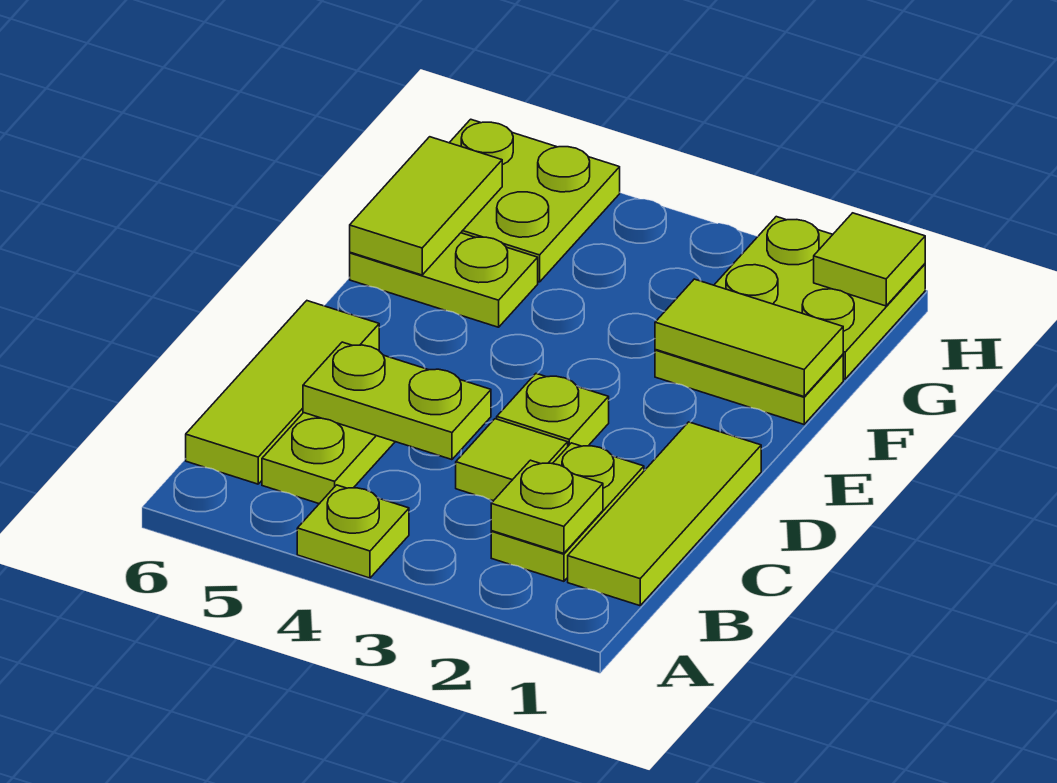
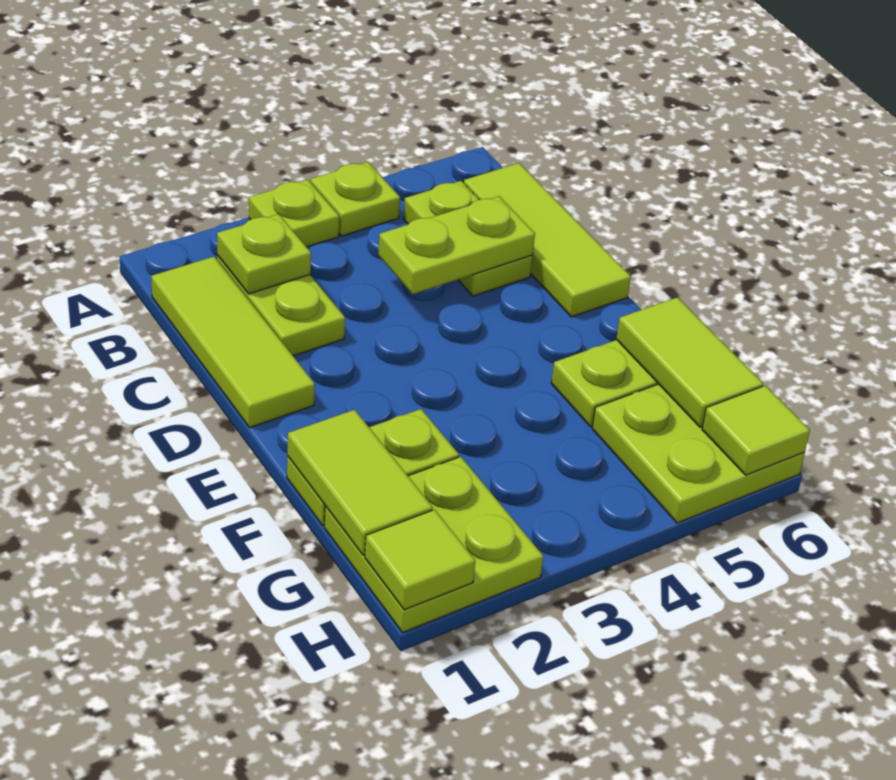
lime tile C3 level 1 -> lime tile H6 level 2
lime plate D3 level 1 -> lime plate A3 level 1
lime tile F1:F2 level 2 -> lime tile F1:G1 level 2

